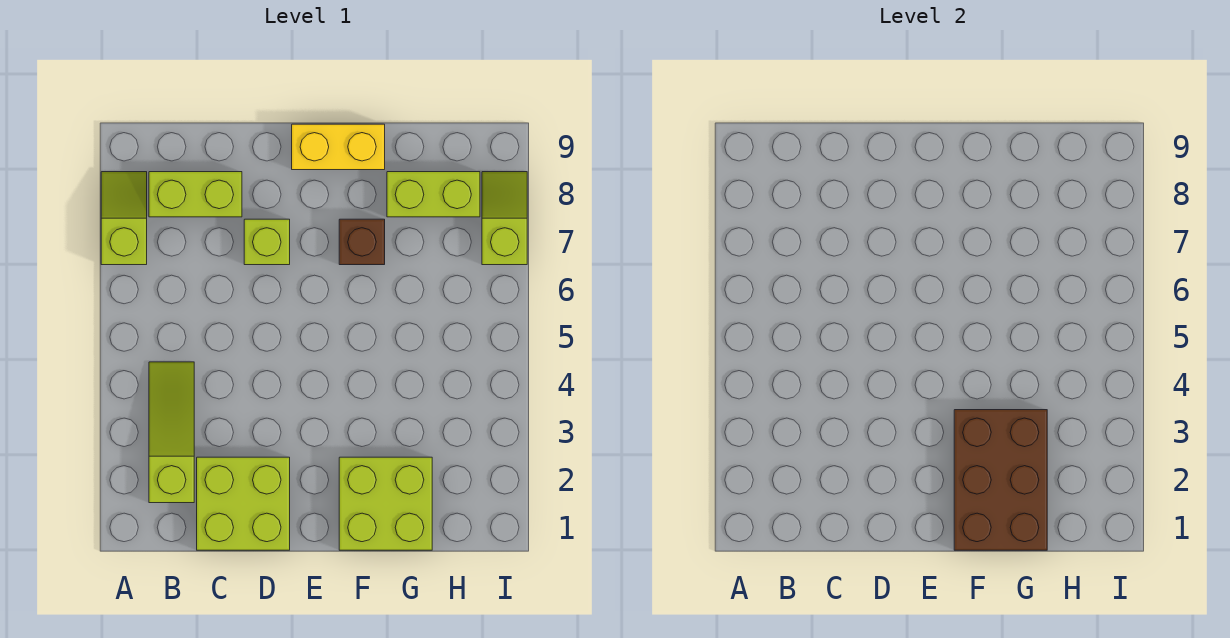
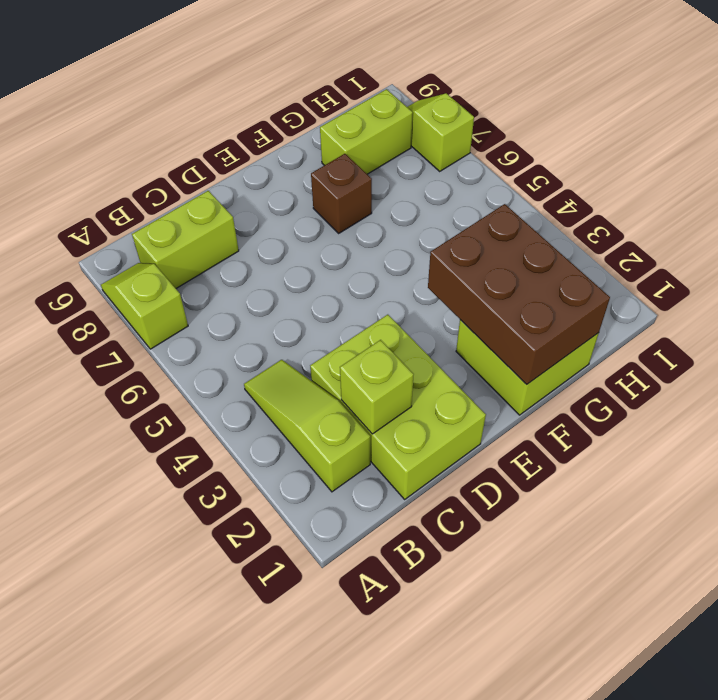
lime brick C1:D2 level 1 -> lime brick C1:D3 level 1
lime brick D7 level 1 -> lime brick C2 level 2
yellow brick E9:F9 level 1 -> none

